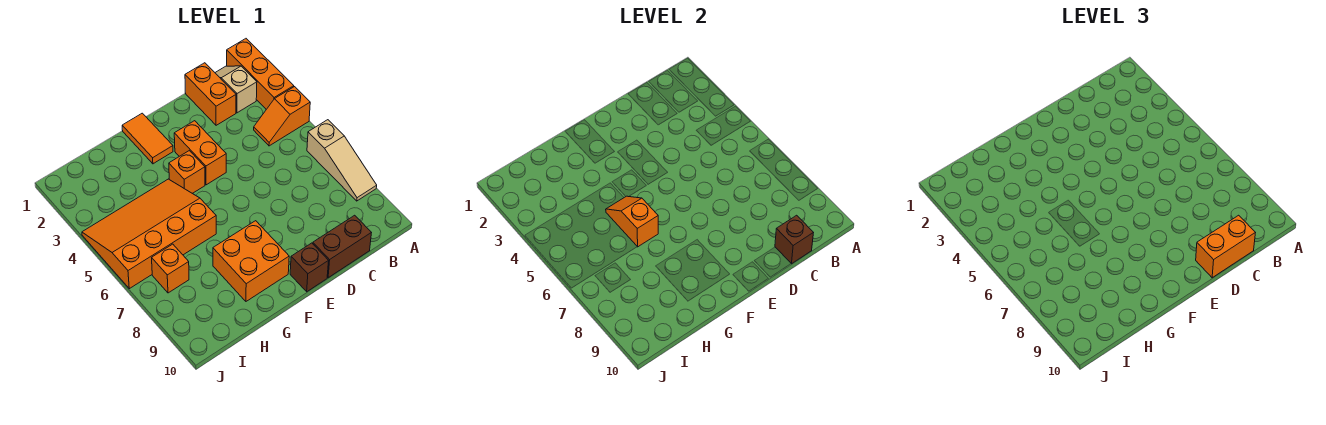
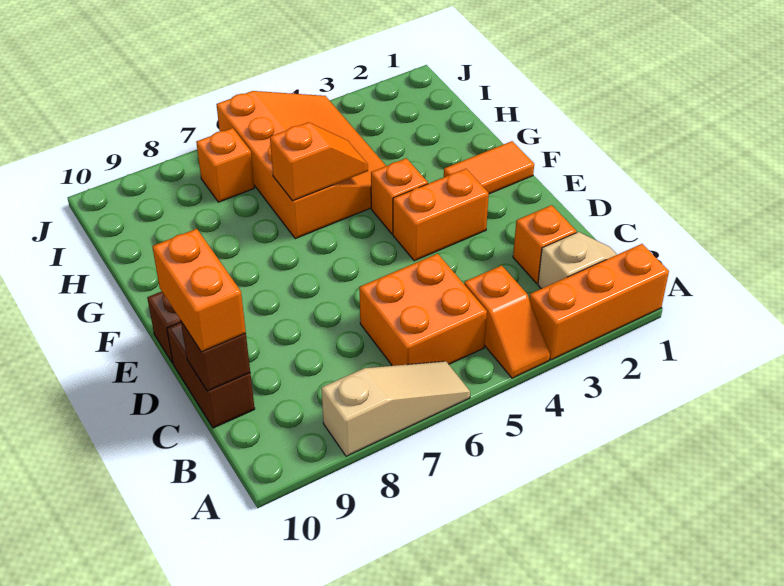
orange slope A4:B4 level 1 top A -> orange slope A4:B4 level 1 top B
tan slope A6:A8 level 1 top 6 -> tan slope A6:A8 level 1 top 8
orange brick C1:C2 level 1 -> orange brick C2 level 1
orange brick F8:G9 level 1 -> orange brick B5:C6 level 1

